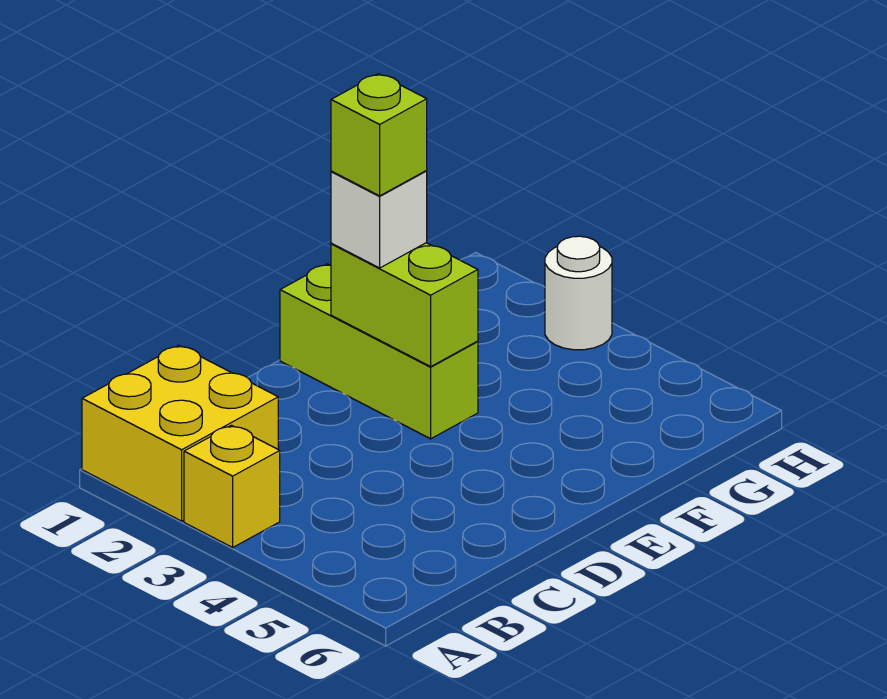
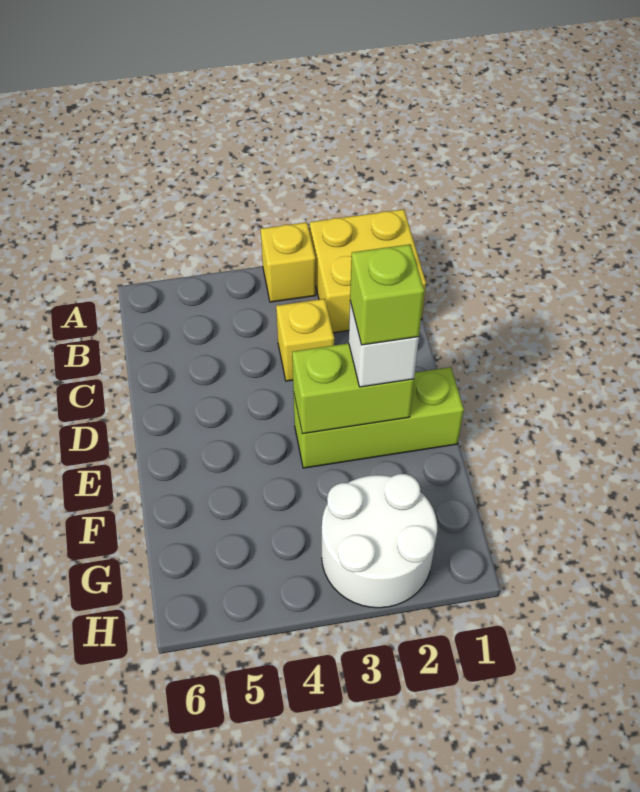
none -> yellow brick C3 level 1
white round brick H3 level 1 -> white round brick G2:H3 level 1

